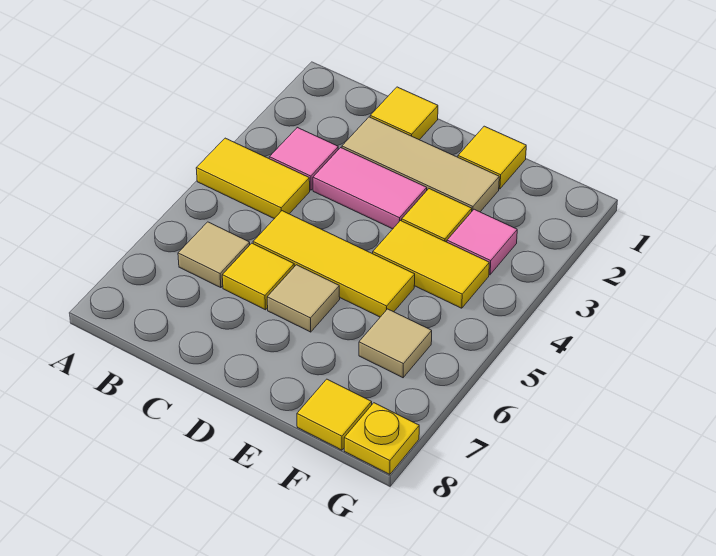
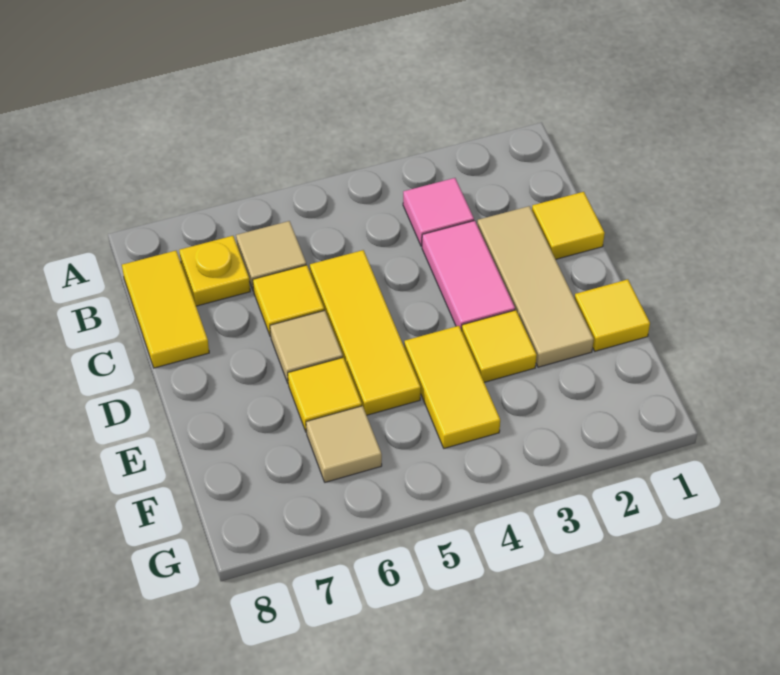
yellow tile A4:B4 level 1 -> yellow tile B8:C8 level 1
pink tile F3 level 1 -> none
yellow tile F8 level 1 -> yellow tile E6 level 1
yellow plate G8 level 1 -> yellow plate B7 level 1

